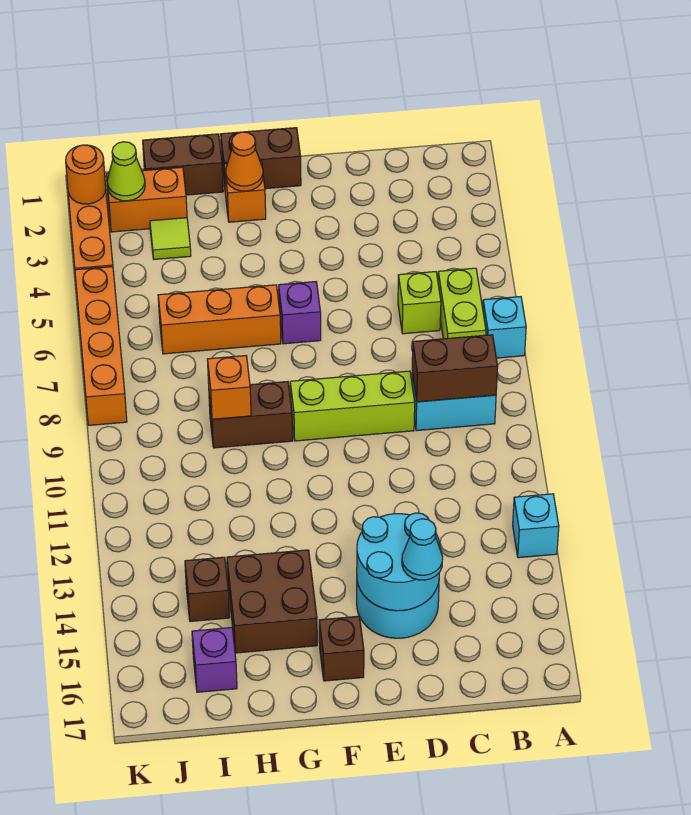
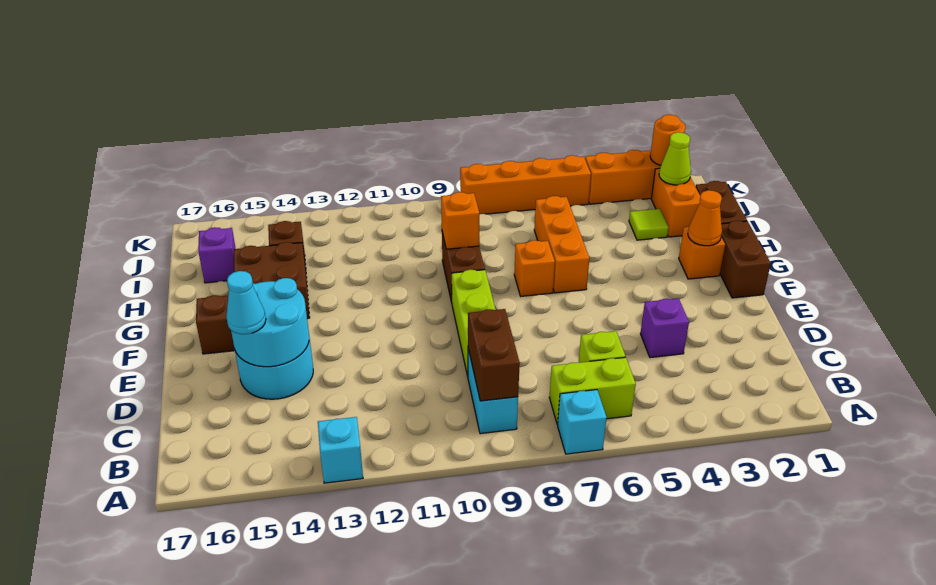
purple brick F6 level 1 -> purple brick D4 level 1
none -> orange brick G7 level 1

